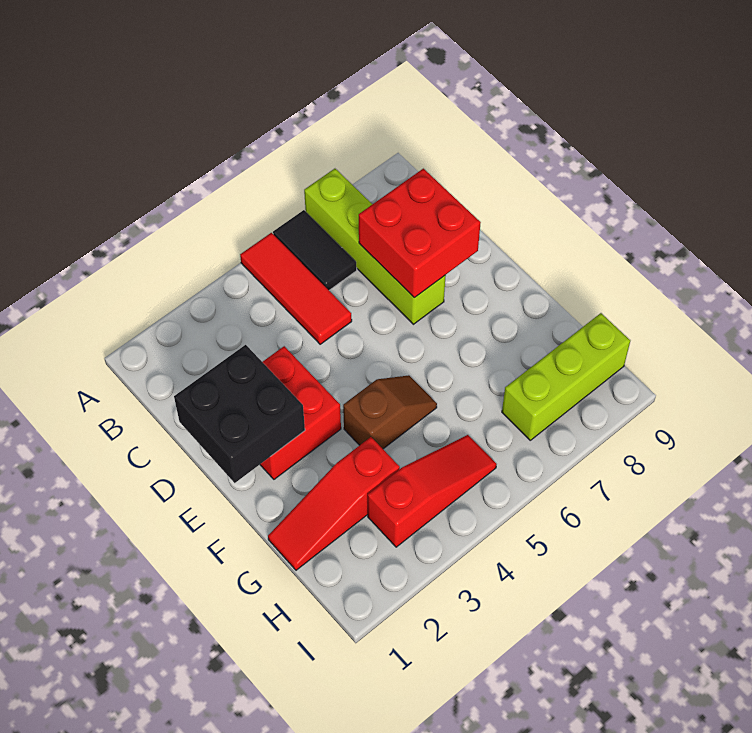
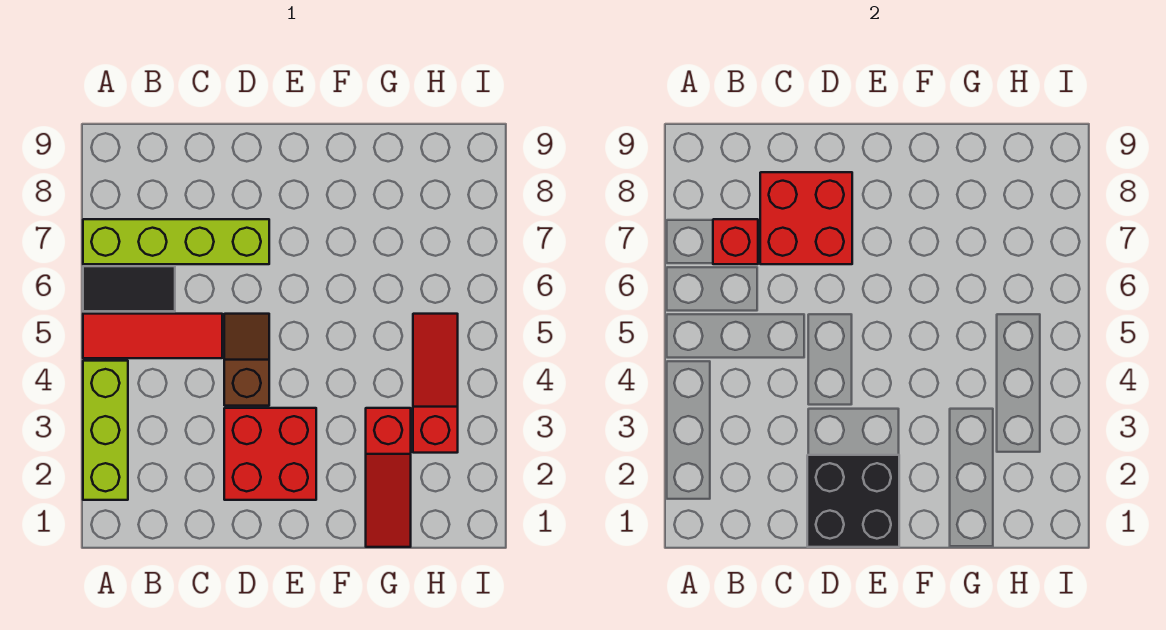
none -> red brick B7 level 2
brown slope F4:F5 level 1 top 4 -> brown slope D4:D5 level 1 top 4
lime brick H7:H9 level 1 -> lime brick A2:A4 level 1

